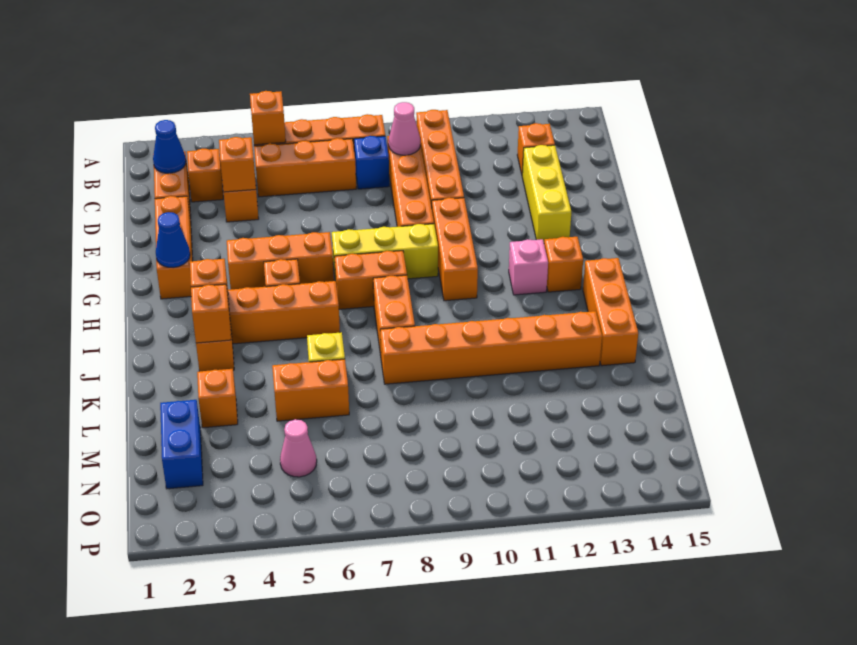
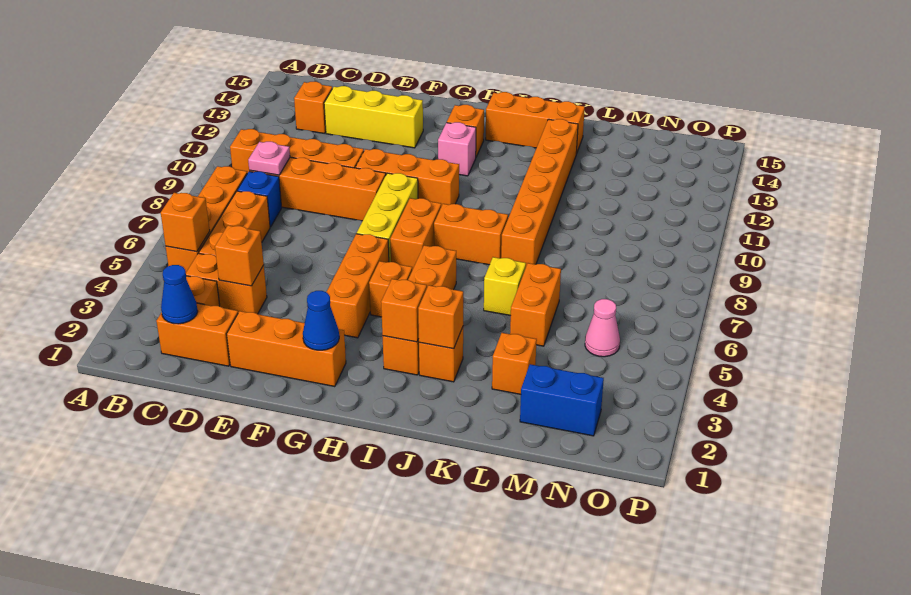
pink cone C9 level 2 -> pink plate C9 level 2

